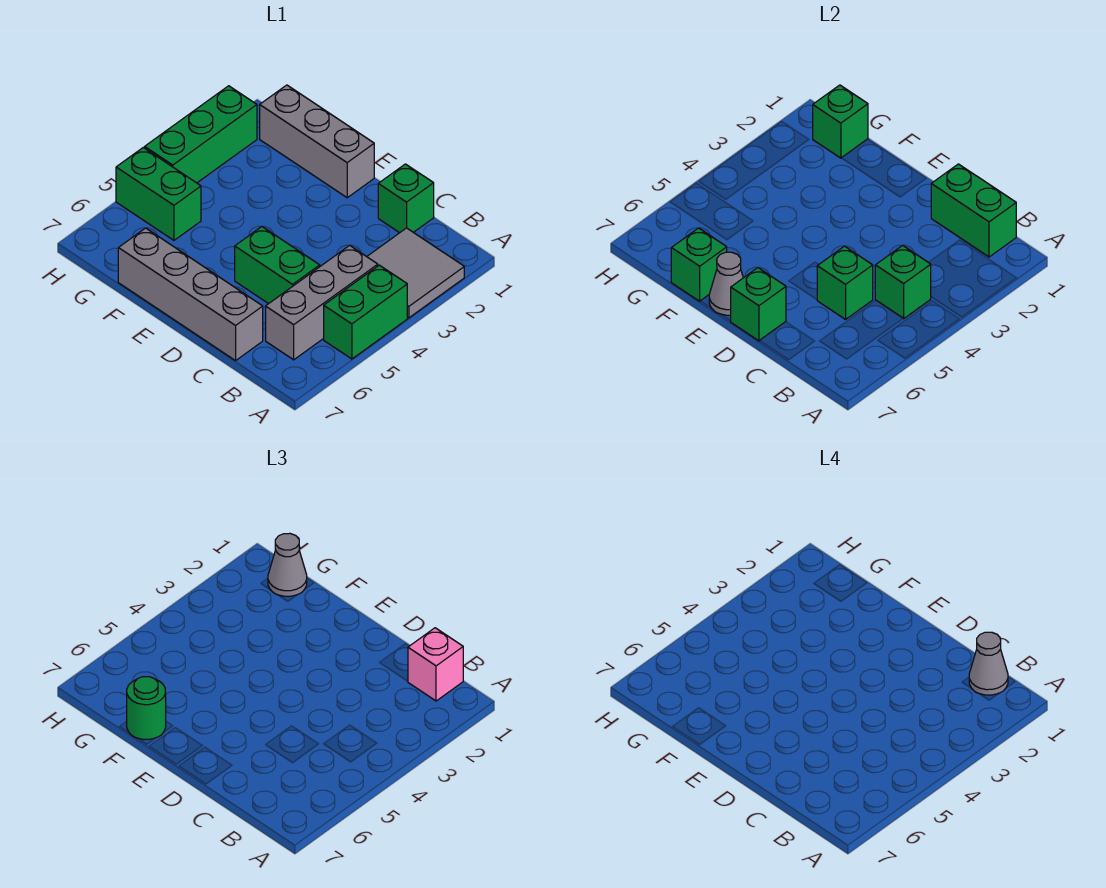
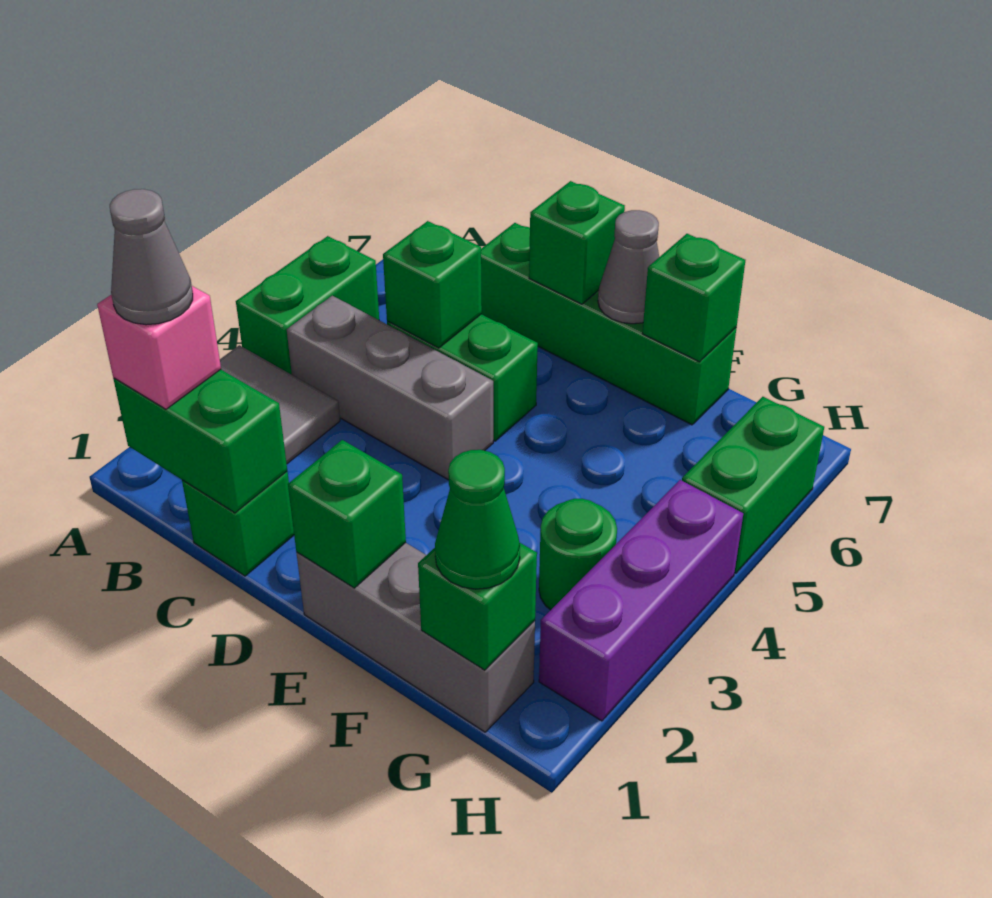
grey brick B4:B6 level 1 -> grey brick B4:D4 level 1
green brick B4 level 2 -> green brick E1 level 2
grey brick C7:F7 level 1 -> green brick C7:F7 level 1
green round brick F7 level 3 -> green round brick G3 level 1
grey cone G1 level 3 -> green cone G1 level 3
green brick G5:H5 level 1 -> green brick H5:H6 level 1
green brick H2:H4 level 1 -> purple brick H2:H4 level 1

